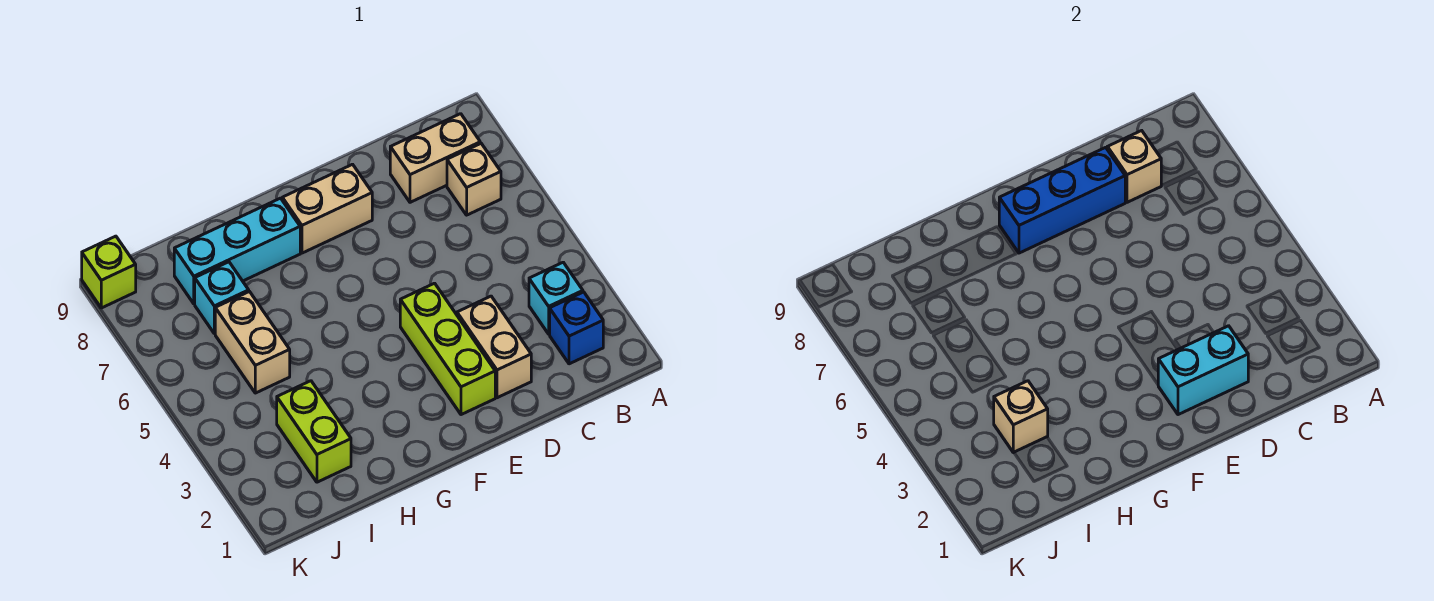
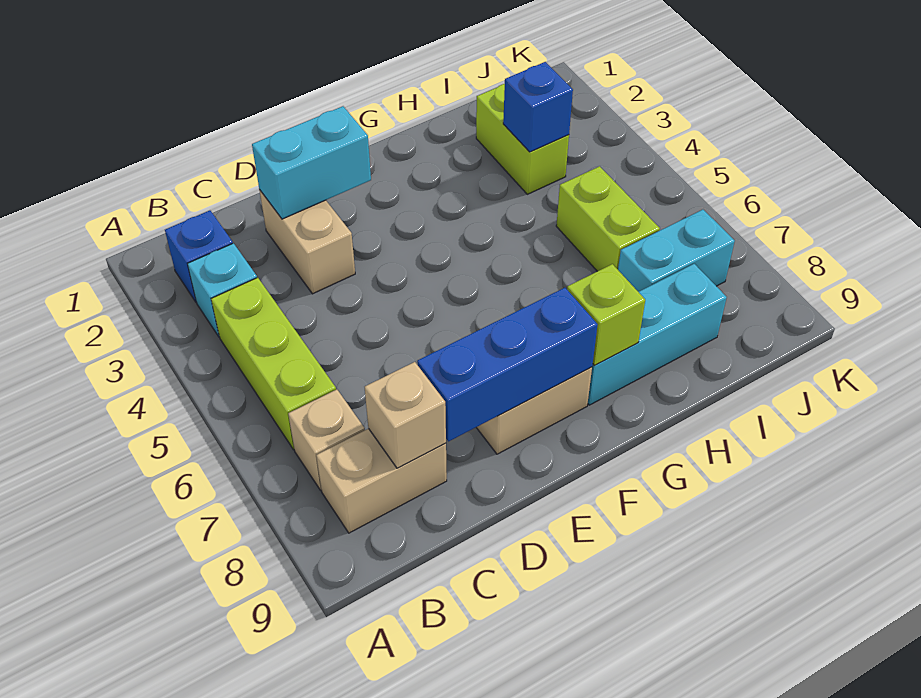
lime brick E2:E4 level 1 -> lime brick B4:B6 level 1
tan brick I3 level 2 -> blue brick I3 level 2
tan brick I5:I6 level 1 -> lime brick I5:I6 level 1
cyan brick I7 level 1 -> cyan brick I7:J7 level 1
lime brick K9 level 1 -> lime brick G8 level 2

